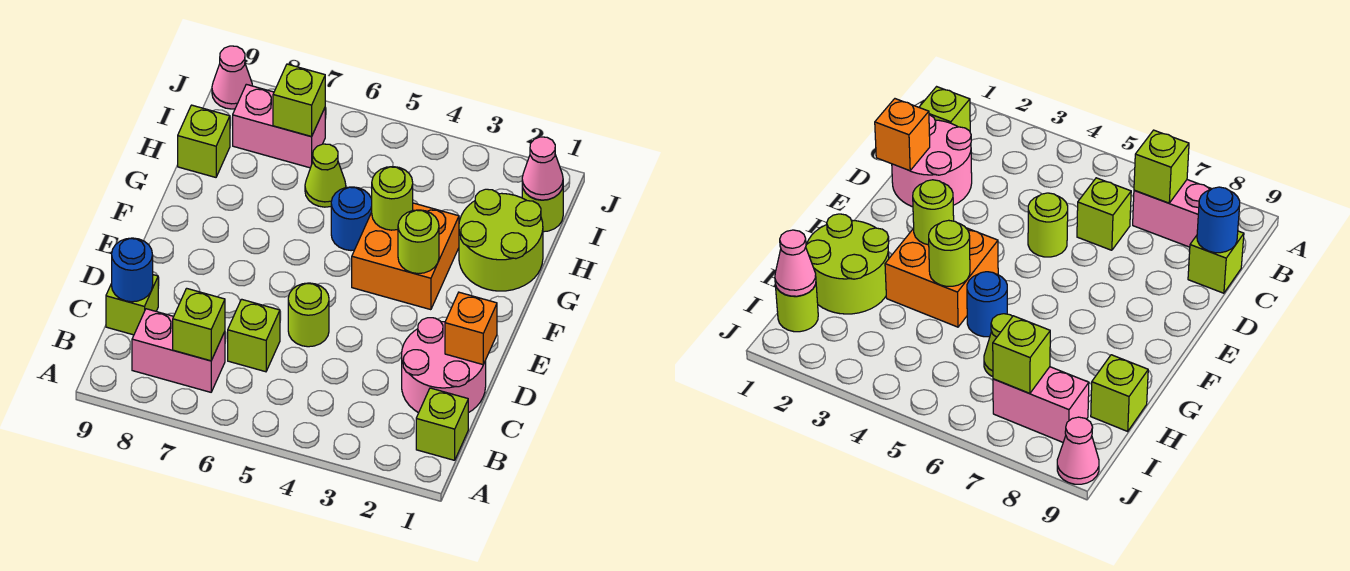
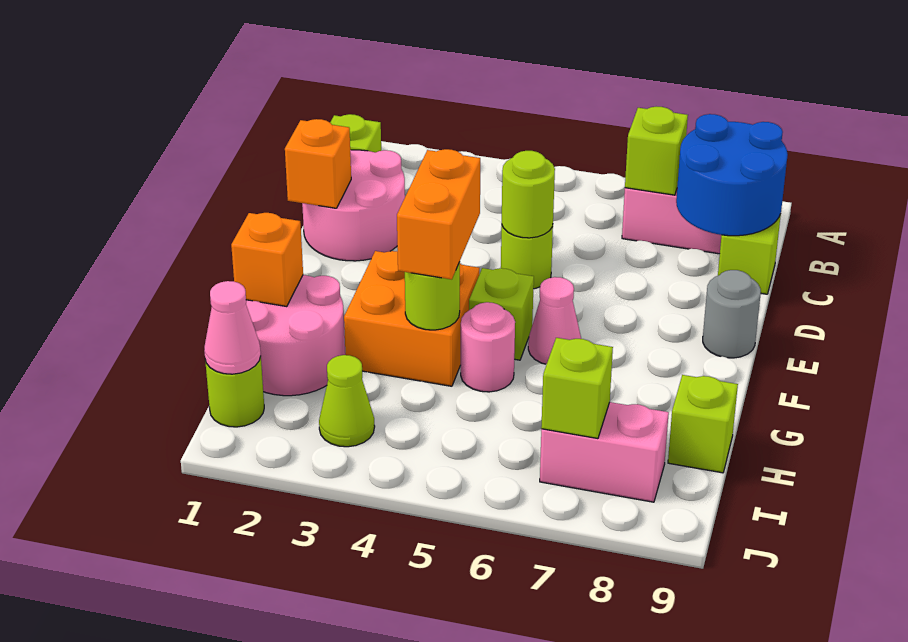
lime brick C6 level 1 -> lime brick F5 level 1
blue round brick C9 level 2 -> blue round brick B8:C9 level 2
none -> grey round brick E9 level 1
lime round brick F3 level 2 -> lime round brick D5 level 2
none -> orange brick F4:G4 level 3
lime round brick G1:H2 level 1 -> pink round brick G1:H2 level 1
none -> orange brick G1 level 2
blue round brick G5 level 1 -> pink round brick G5 level 1
lime cone H6 level 1 -> lime cone I3 level 1
pink cone J9 level 1 -> pink cone F6 level 1

